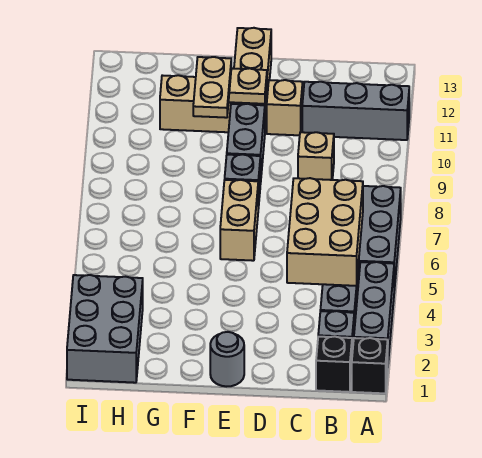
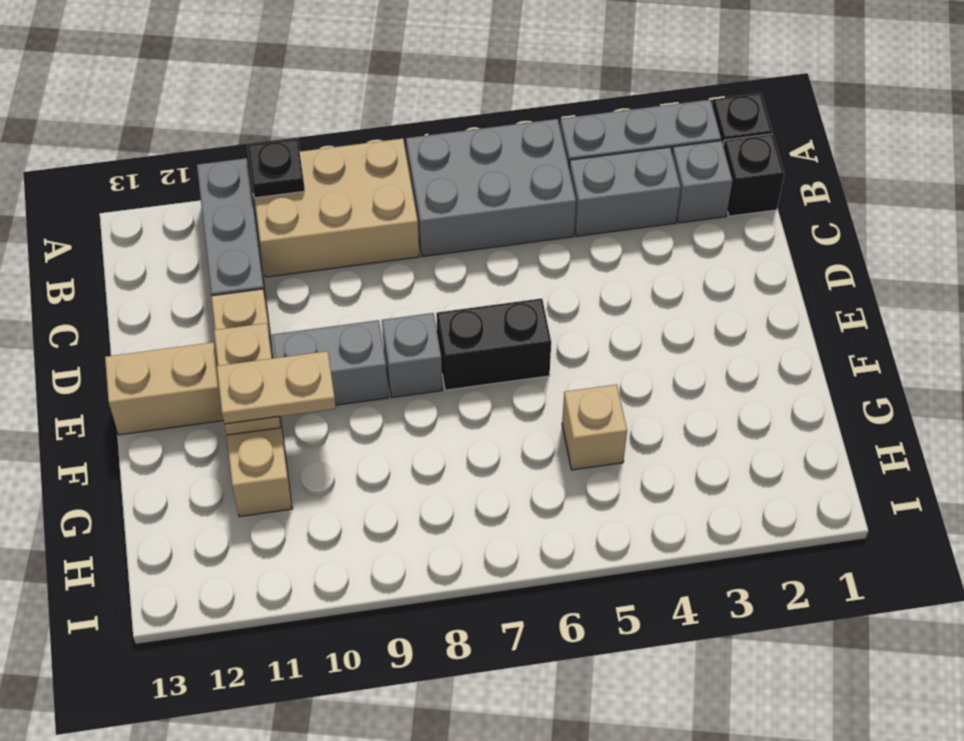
none -> black plate A10 level 2
tan brick B4:C6 level 2 -> tan brick A8:B10 level 1
tan brick C9 level 1 -> tan brick G5 level 1
grey round brick E1 level 1 -> none
tan brick E6:E7 level 1 -> black brick E6:E7 level 1
grey brick H1:I3 level 1 -> none

